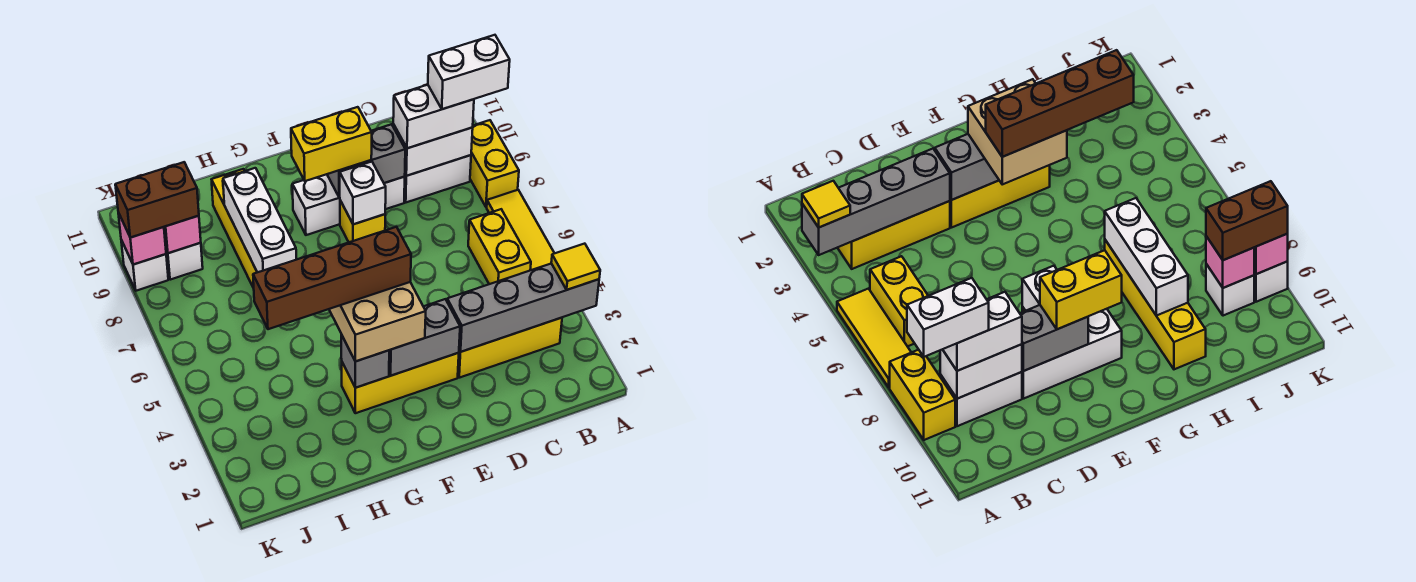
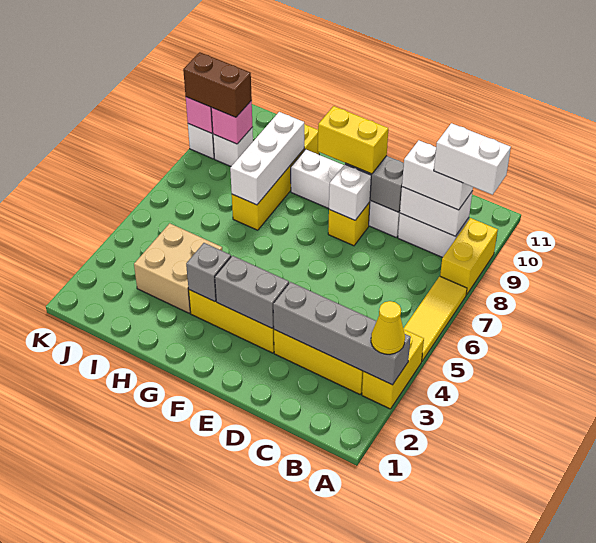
yellow tile A3 level 3 -> yellow cone A3 level 3
yellow brick B5:B6 level 1 -> yellow brick A3:A4 level 1
white brick D9:F9 level 1 -> white brick D9:G9 level 1
tan brick F3:G4 level 3 -> tan brick H3:I4 level 1
brown brick F4:I4 level 4 -> none

